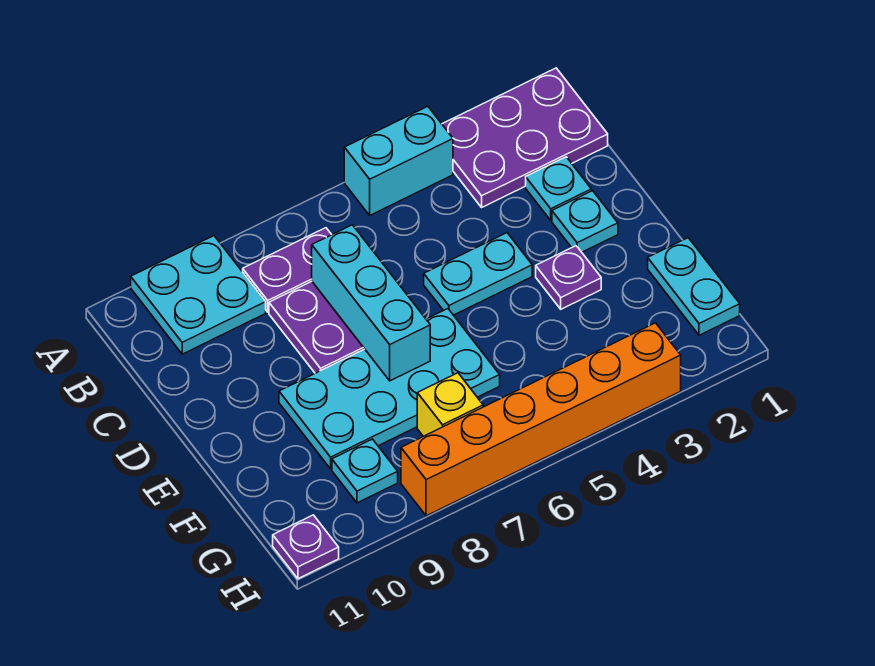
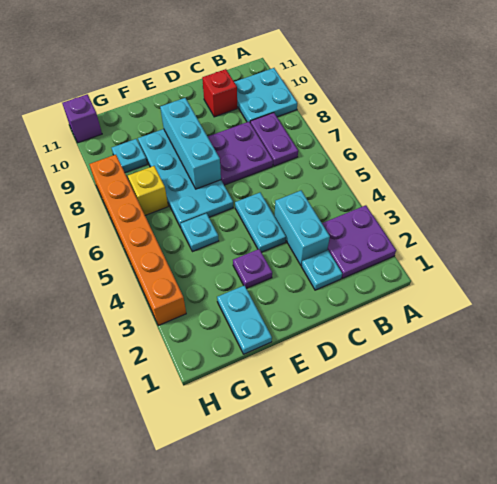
purple plate A1:B3 level 1 -> purple plate A2:B3 level 1
cyan brick A4:A5 level 1 -> cyan brick C3:C4 level 1
cyan brick C7:E7 level 2 -> cyan brick E7:E9 level 2
none -> red brick C10 level 1
cyan plate D2 level 1 -> cyan plate F5 level 1
cyan plate F1:G1 level 1 -> cyan plate F1:F2 level 1
purple plate H11 level 1 -> purple brick H11 level 1

